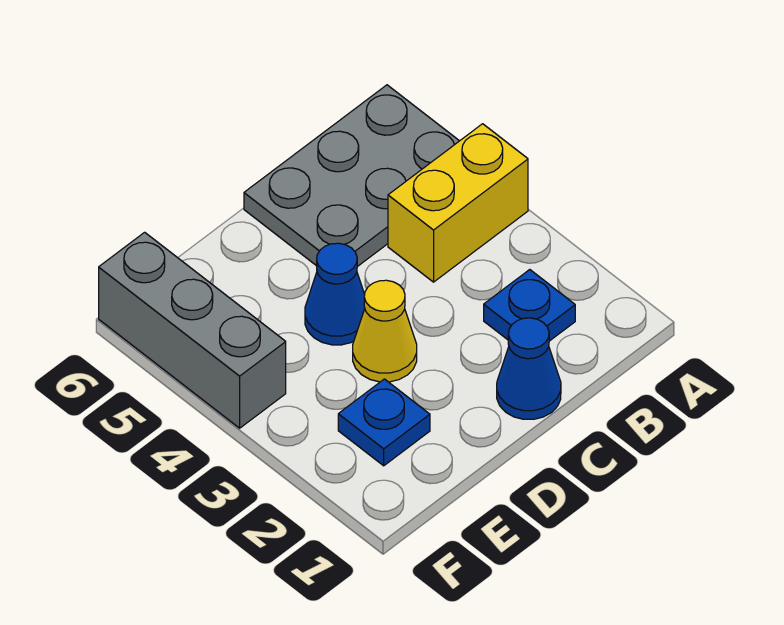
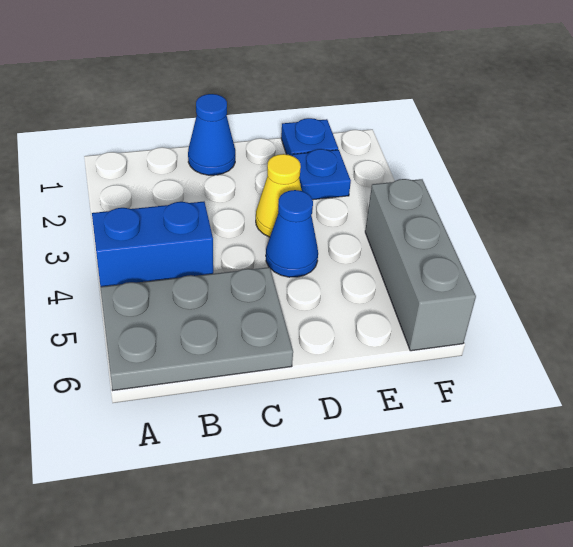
yellow brick A4:B4 level 1 -> blue brick A4:B4 level 1
blue plate B2 level 1 -> blue plate E1 level 1

